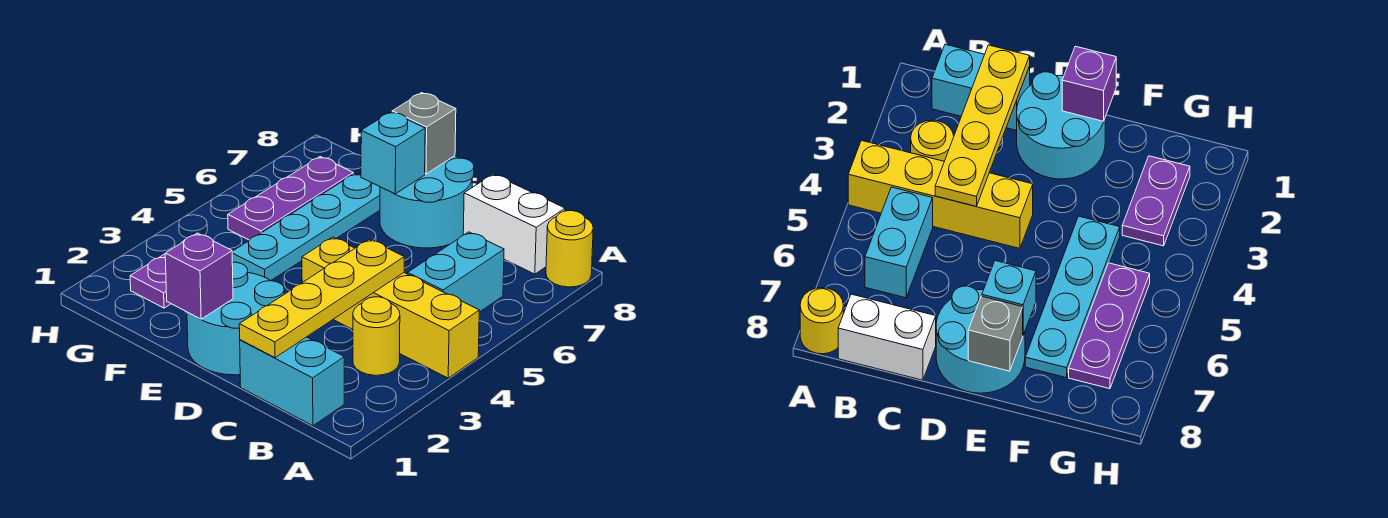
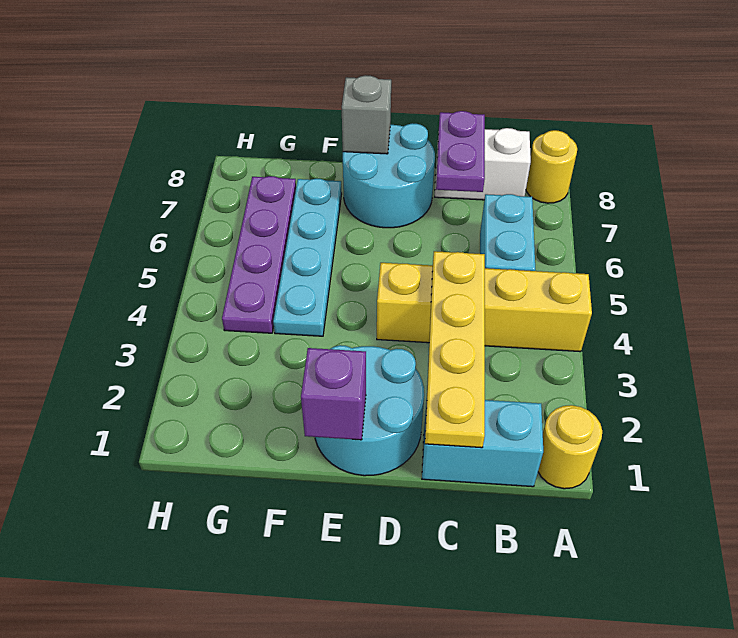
yellow round brick B3 level 1 -> yellow round brick A1 level 1
cyan brick E7 level 2 -> none
purple plate G2:G3 level 1 -> purple plate C7:C8 level 2
purple plate G5:G7 level 1 -> purple plate G4:G7 level 1

